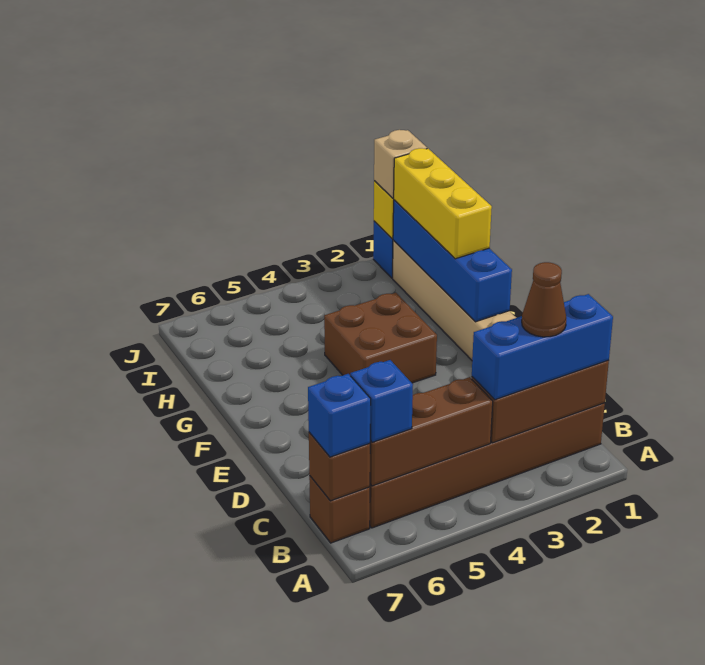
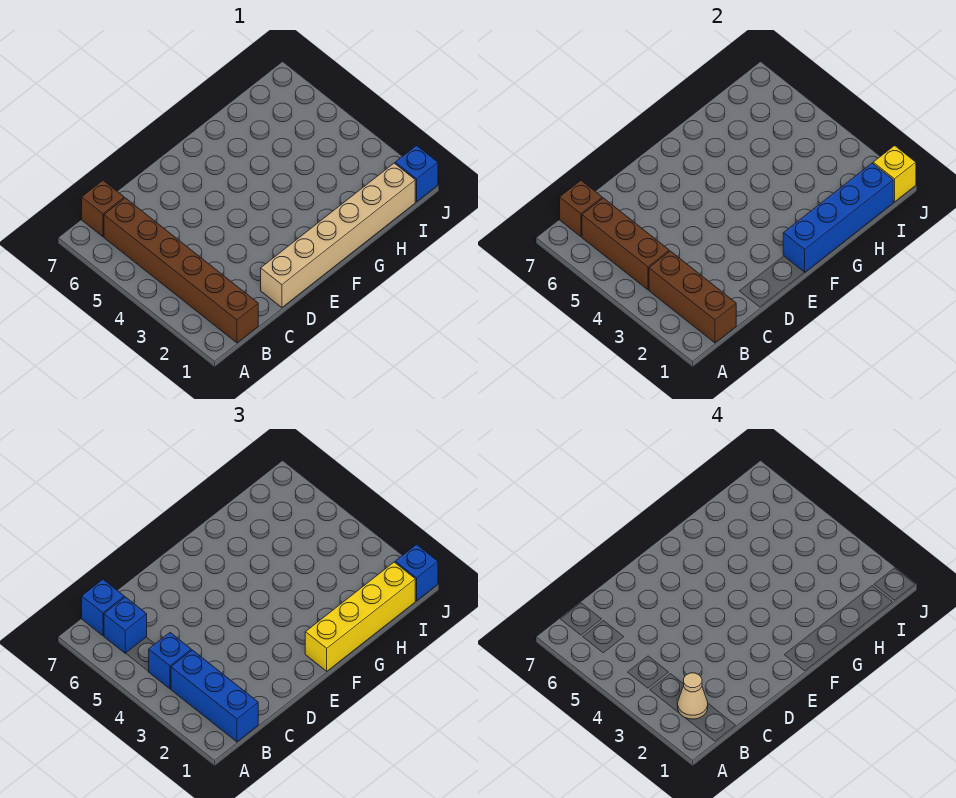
brown cone B2 level 4 -> tan cone B2 level 4
none -> blue brick B4 level 3
brown brick F3:G4 level 1 -> none
yellow brick G1:I1 level 3 -> yellow brick F1:I1 level 3
tan brick J1 level 3 -> blue brick J1 level 3

